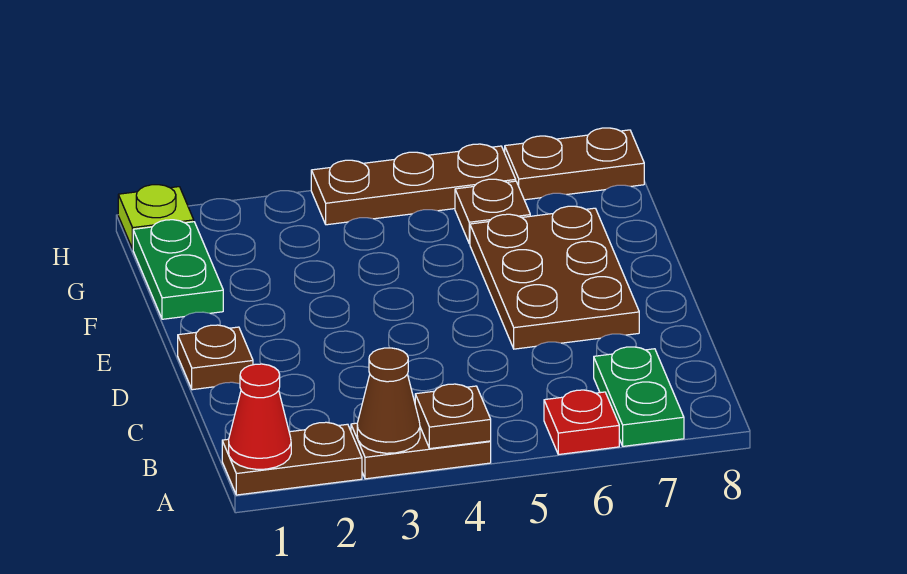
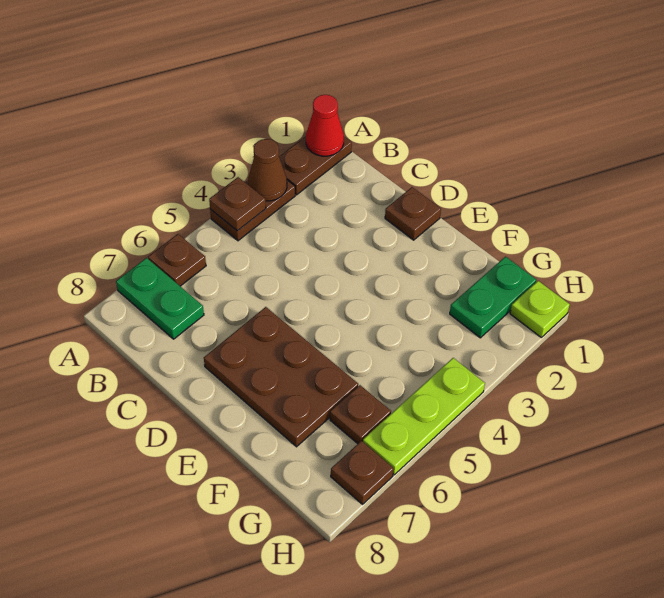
red plate A6 level 1 -> brown plate A6 level 1
green plate F1:G1 level 1 -> green plate G1:G2 level 1
brown plate H4:H6 level 1 -> lime plate H4:H6 level 1
brown plate H7:H8 level 1 -> brown plate H7 level 1

